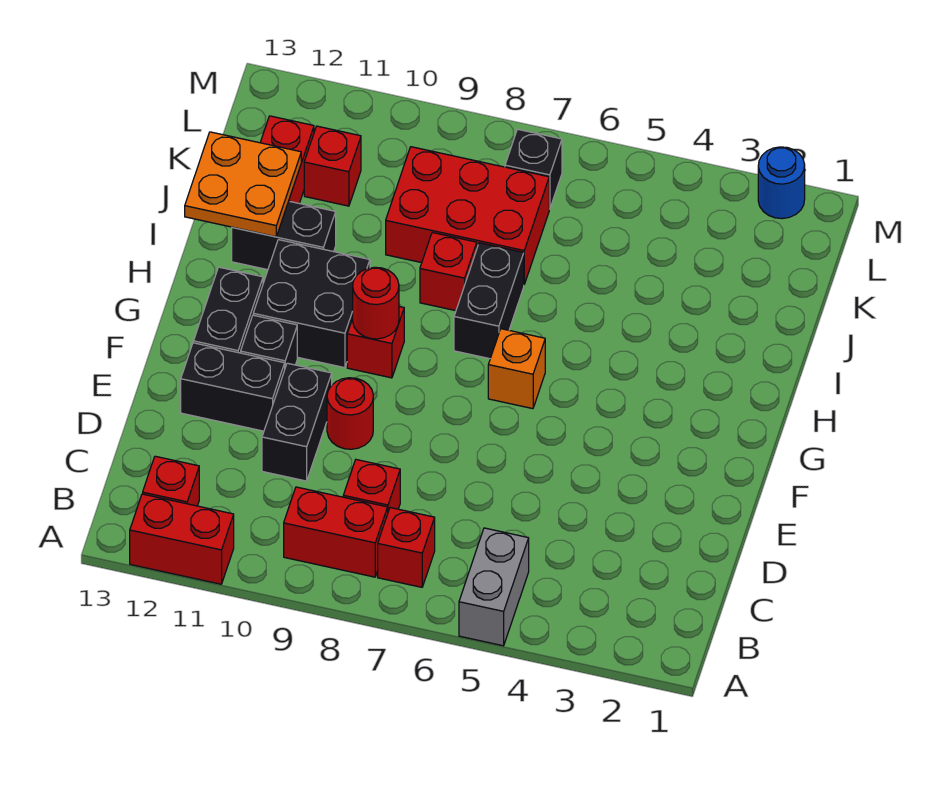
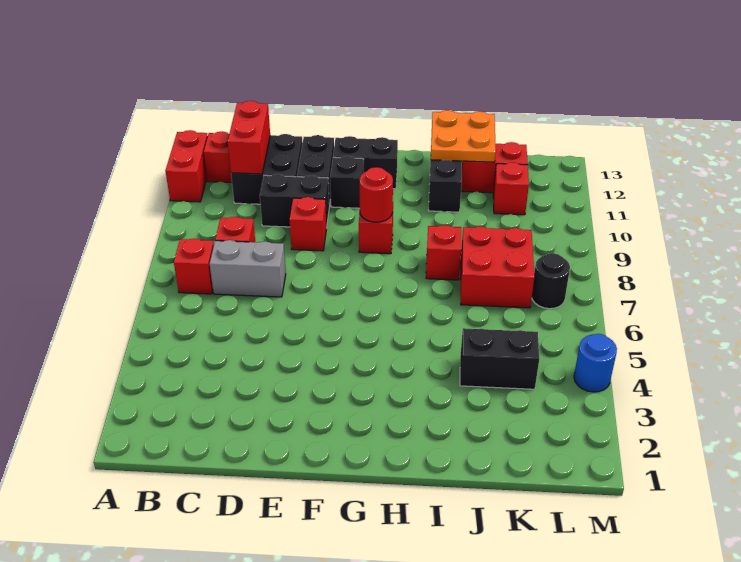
grey brick A5:B5 level 1 -> grey brick C7:D7 level 1
red brick B8:B9 level 1 -> red brick C11:C12 level 2
red round brick E9 level 1 -> red brick E9 level 1
orange brick G6 level 1 -> none
black brick G10:H11 level 1 -> black brick C11:D12 level 1
black brick H7:I7 level 1 -> black brick J4:K4 level 1
red brick J7:K9 level 1 -> red brick J7:K8 level 1
black brick L7 level 1 -> black round brick L7 level 1
blue round brick M2 level 1 -> blue round brick M4 level 1

